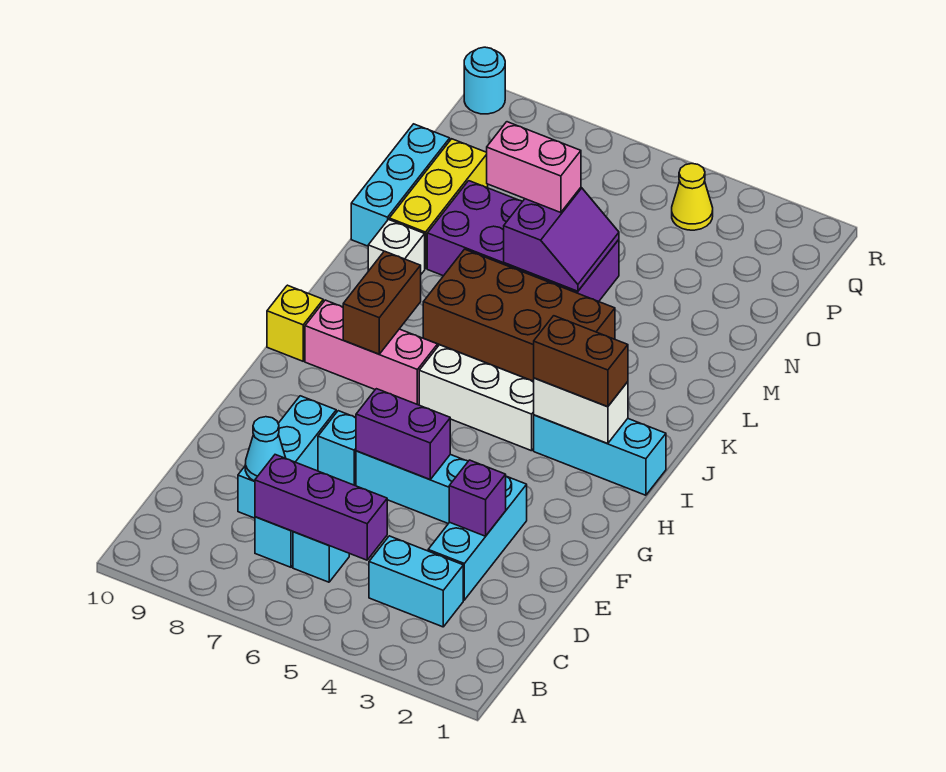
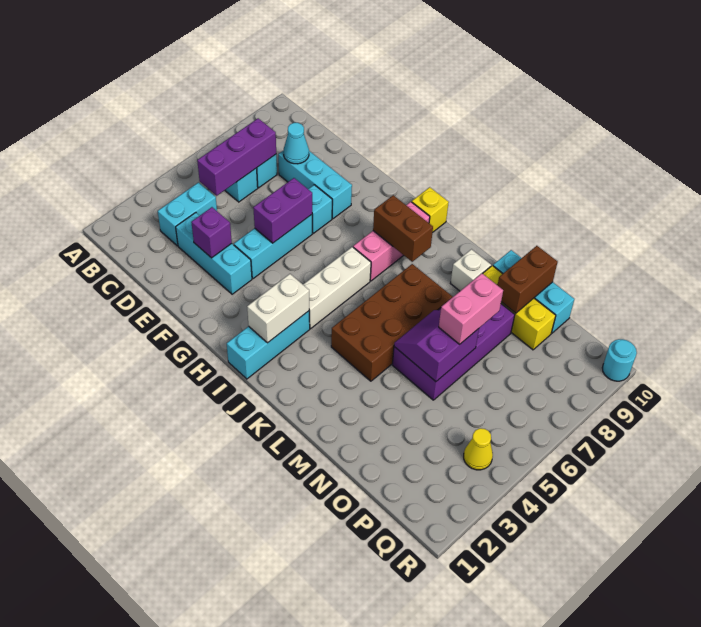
brown brick I2:I3 level 3 -> brown brick N9:N10 level 2
purple slope M5:N6 level 2 top 6 -> purple slope M5:N6 level 2 top N

